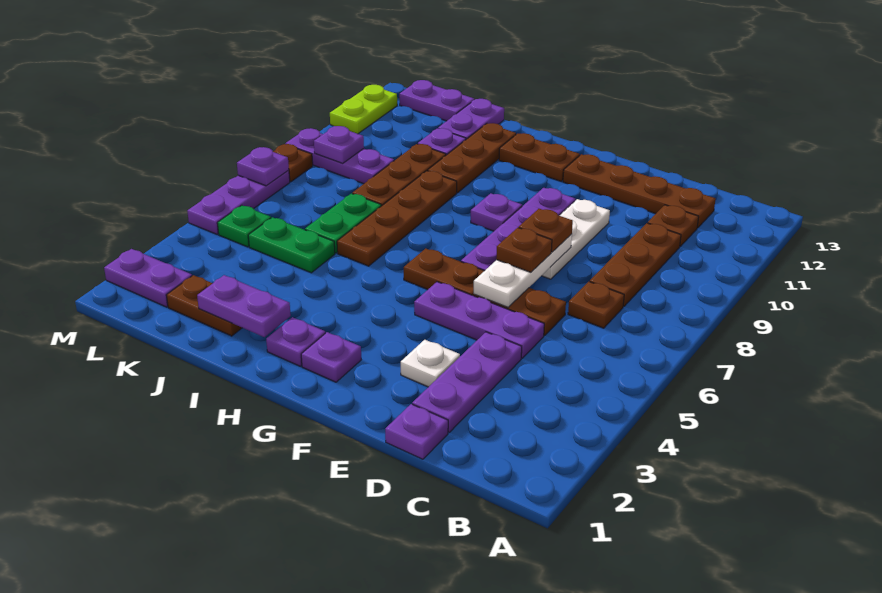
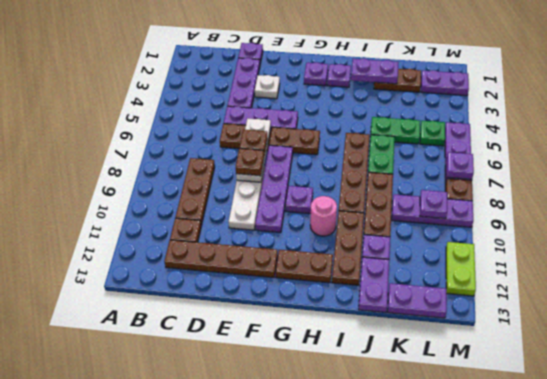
brown plate C7 level 1 -> none
none -> pink round brick H10 level 1

